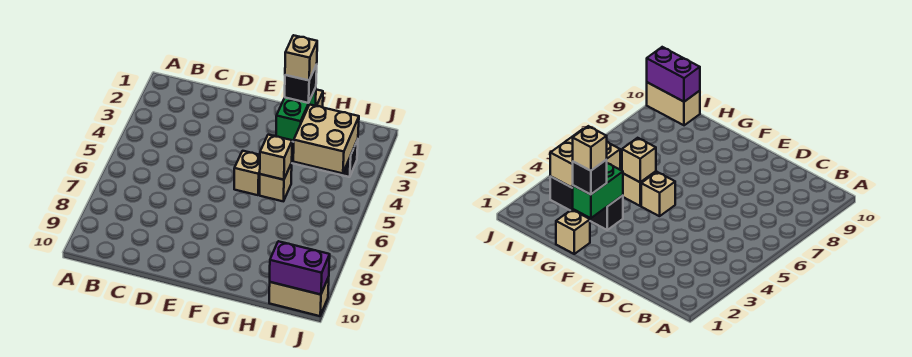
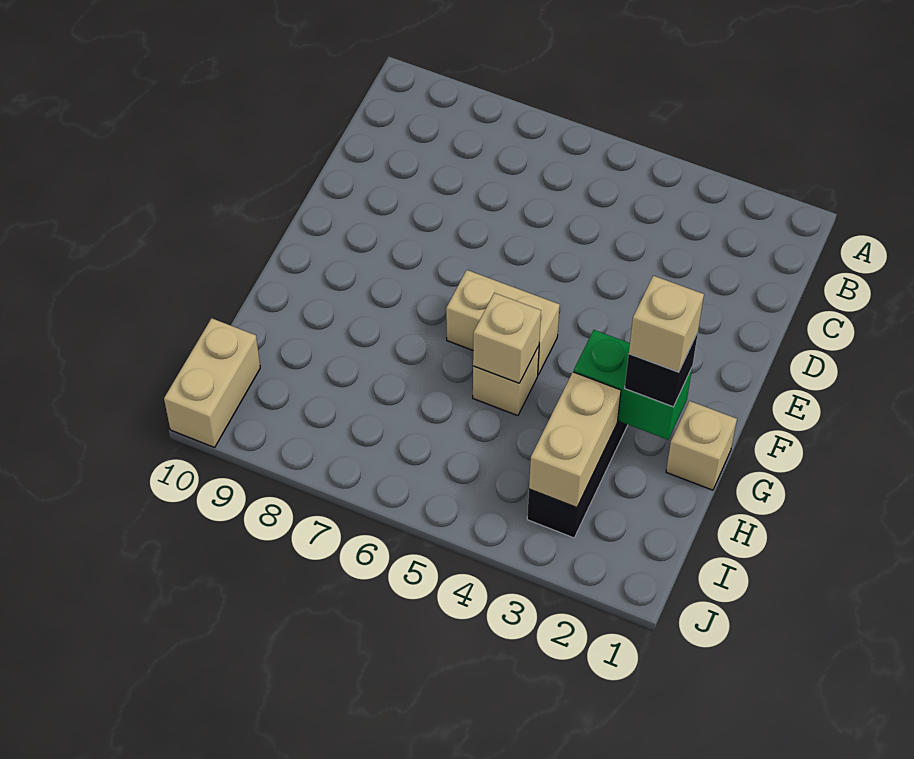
tan brick F5 level 1 -> tan brick F5:F6 level 1
tan brick H3:I4 level 2 -> tan brick H3:I3 level 2
purple brick I10:J10 level 2 -> none

